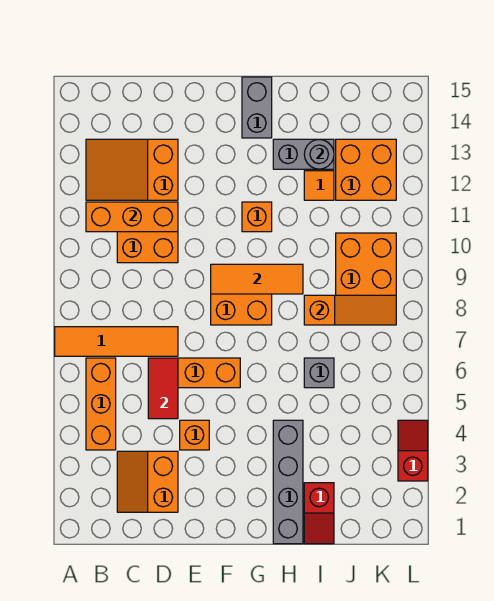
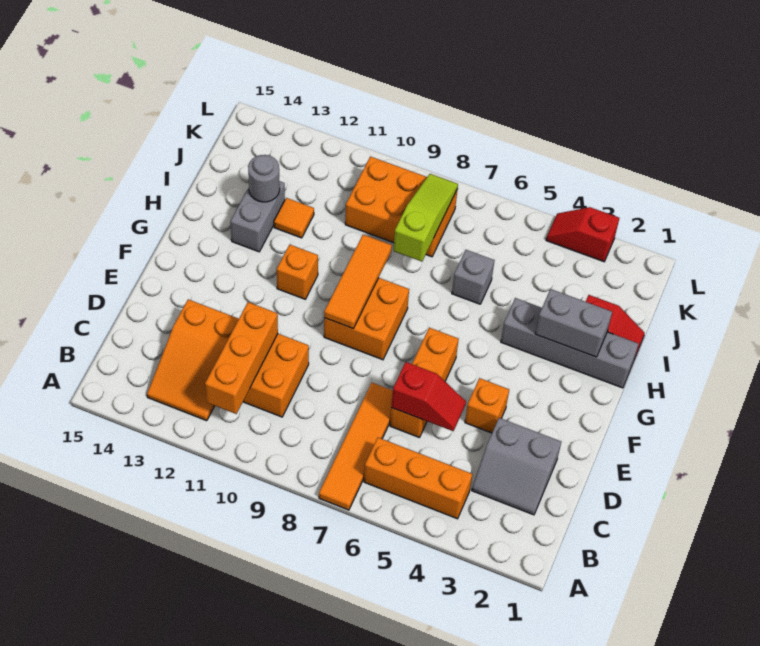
orange slope C2:D3 level 1 top D -> grey slope C2:D3 level 1 top D
red tile D5:D6 level 2 -> red slope D5:D6 level 2 top 6
grey brick G14:G15 level 1 -> grey brick H2:H3 level 2
orange slope I8:K8 level 2 top I -> lime slope I8:K8 level 2 top I
orange brick J12:K13 level 1 -> none

